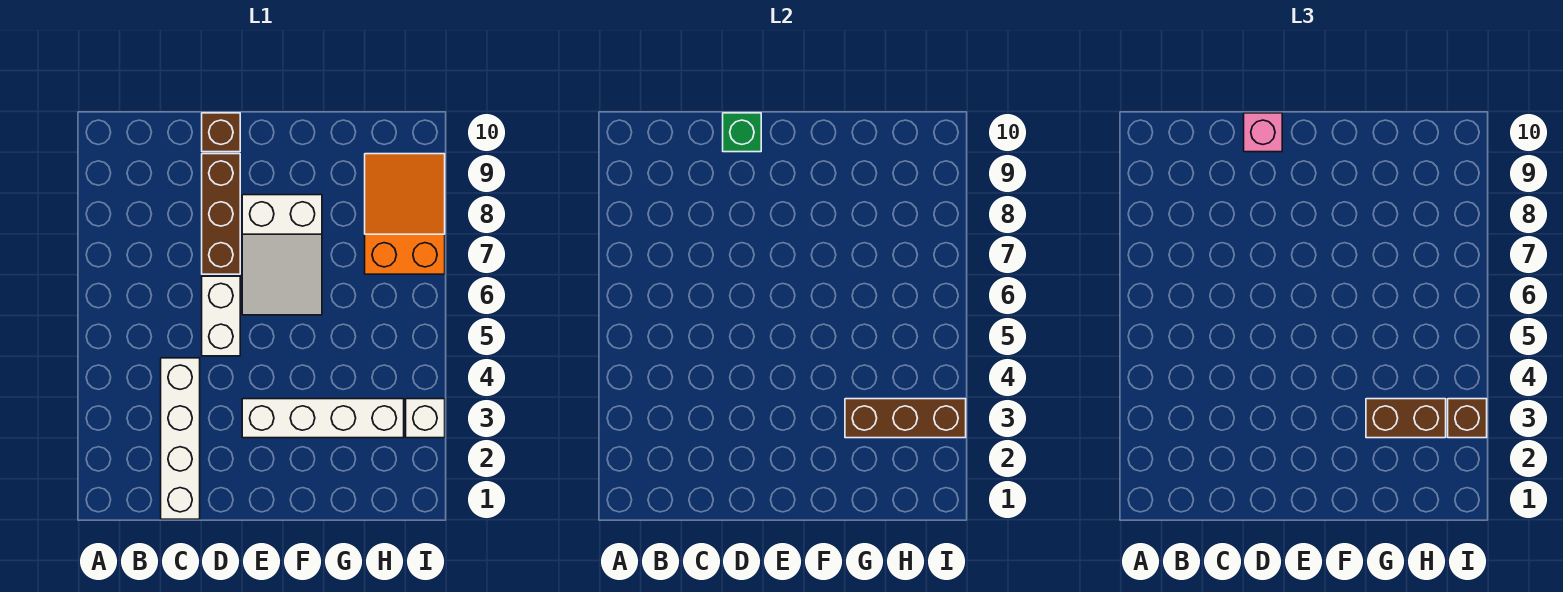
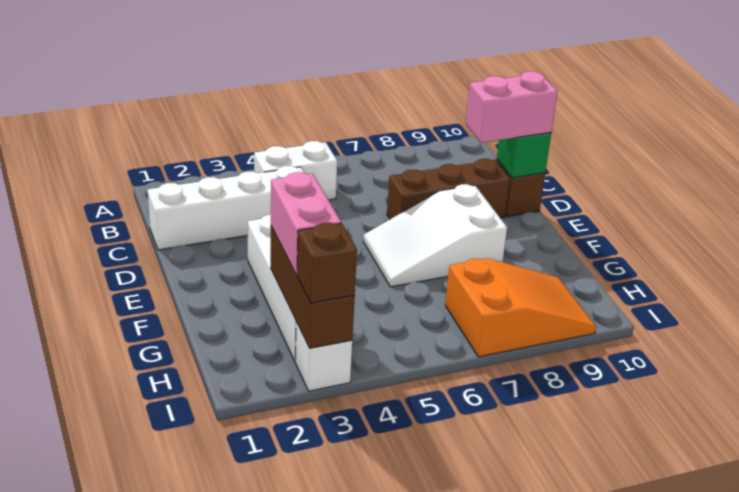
white brick D5:D6 level 1 -> white brick B4:B5 level 1
pink brick D10 level 3 -> pink brick D9:D10 level 3
brown brick G3:H3 level 3 -> pink brick G3:H3 level 3

